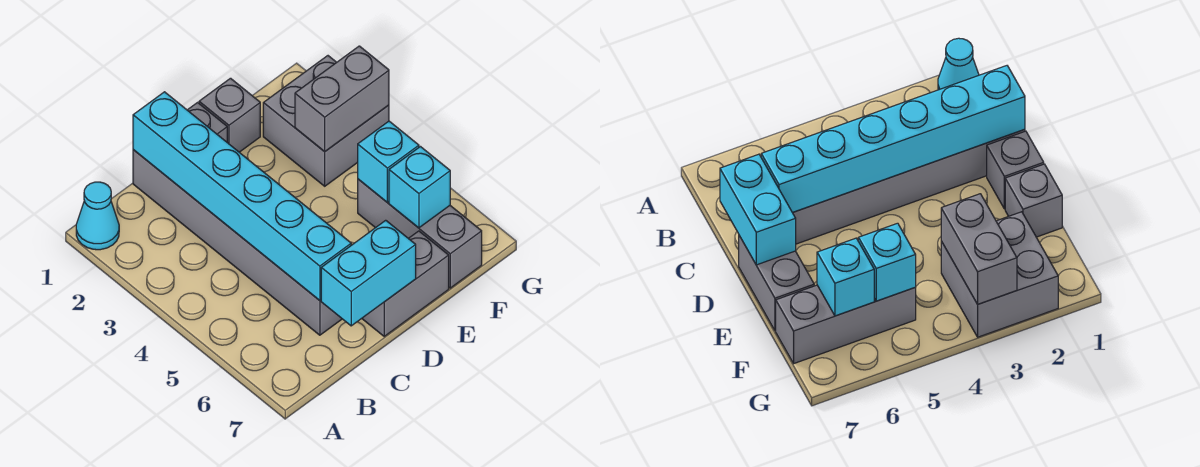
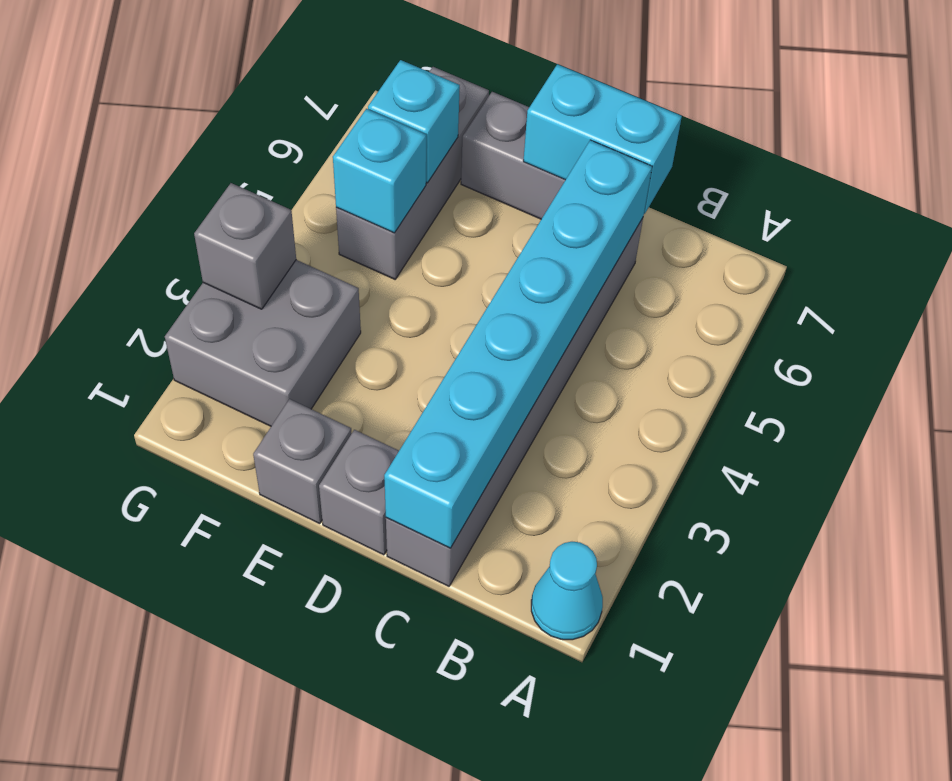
grey brick F3:G3 level 2 -> grey brick G3 level 2

